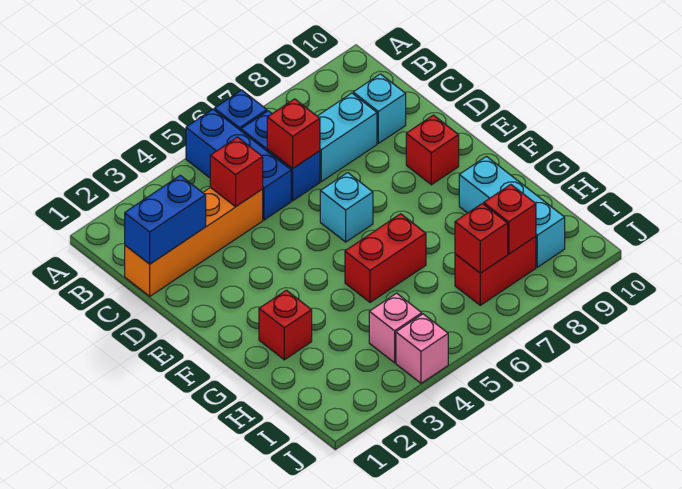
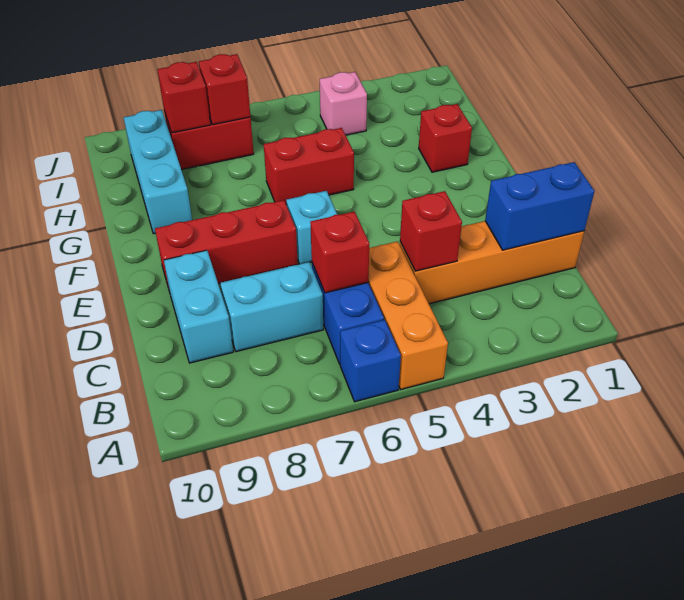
blue brick A5:C5 level 1 -> orange brick A5:C5 level 1
cyan brick C9 level 1 -> cyan brick C9:D9 level 1
red brick E9 level 1 -> red brick E7:E9 level 1
pink brick J4 level 1 -> none

